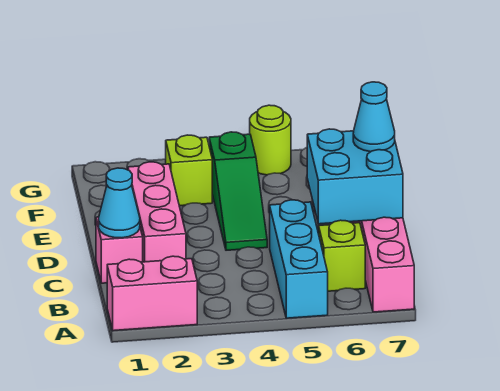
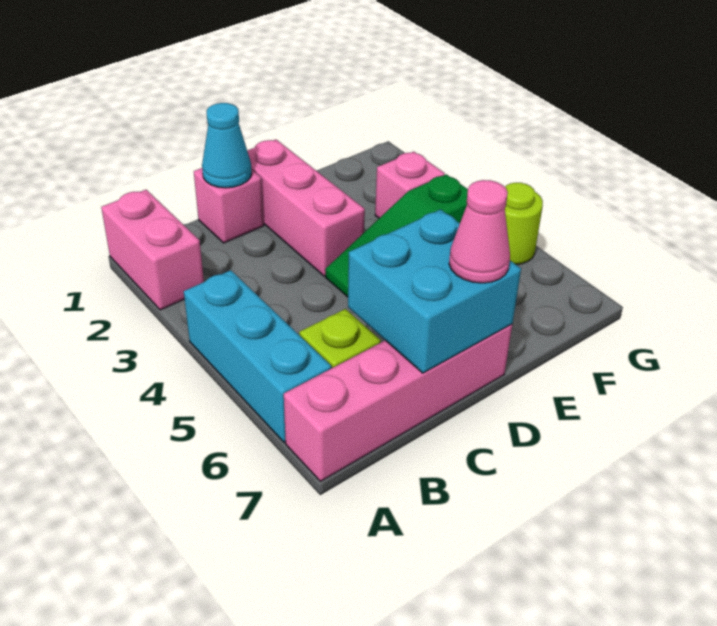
cyan brick A5:C5 level 1 -> cyan brick A4:A6 level 1
pink brick C2:E2 level 1 -> pink brick D1:D3 level 1
cyan cone D7 level 3 -> pink cone D7 level 3
lime brick F3 level 1 -> pink brick F3 level 1

